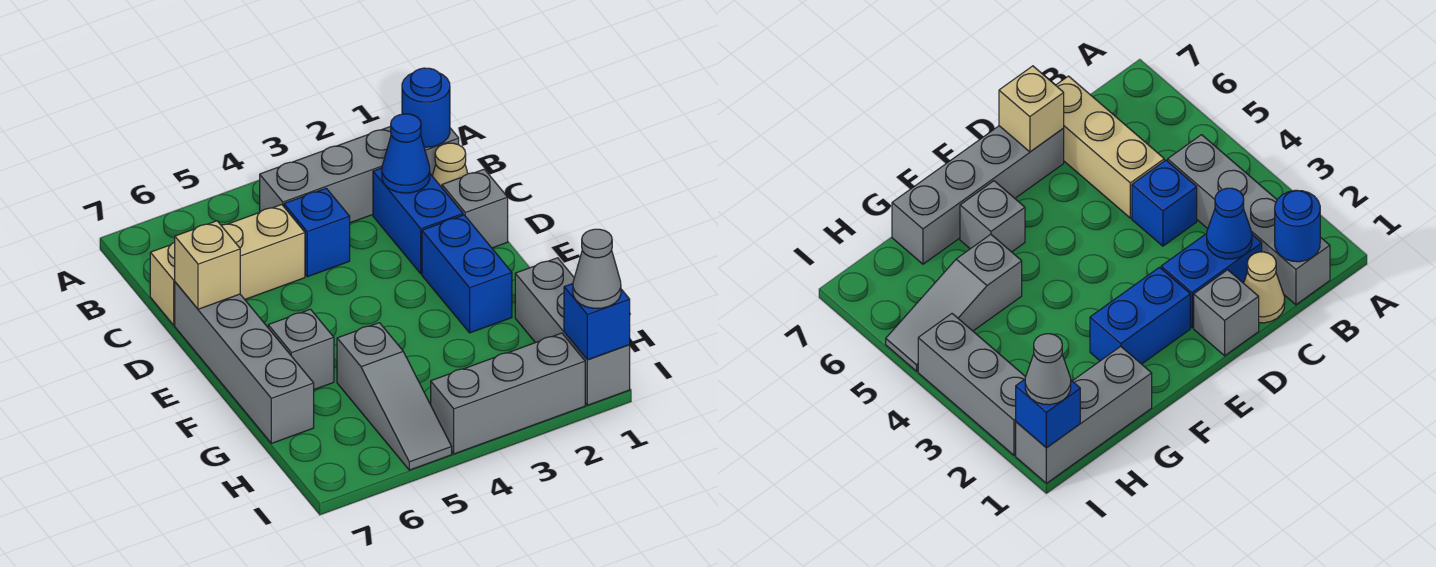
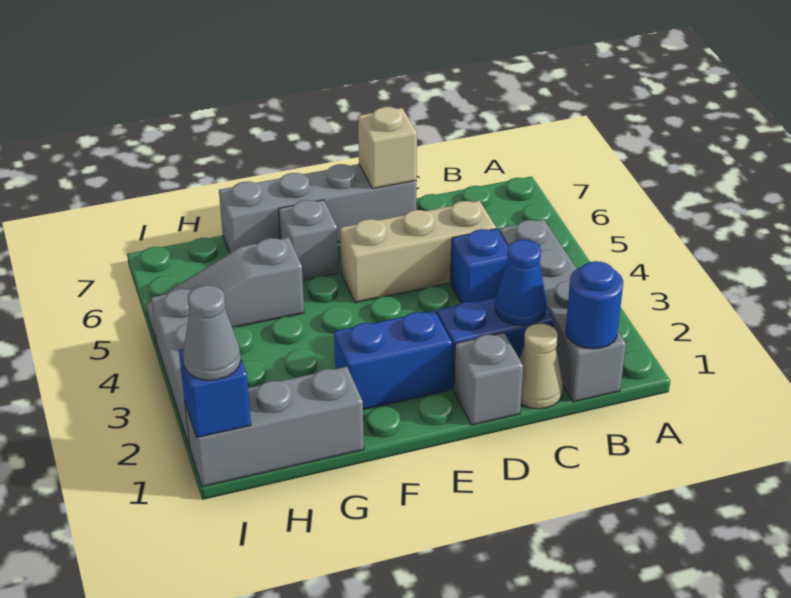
tan brick C5:C7 level 1 -> tan brick C5:E5 level 1

